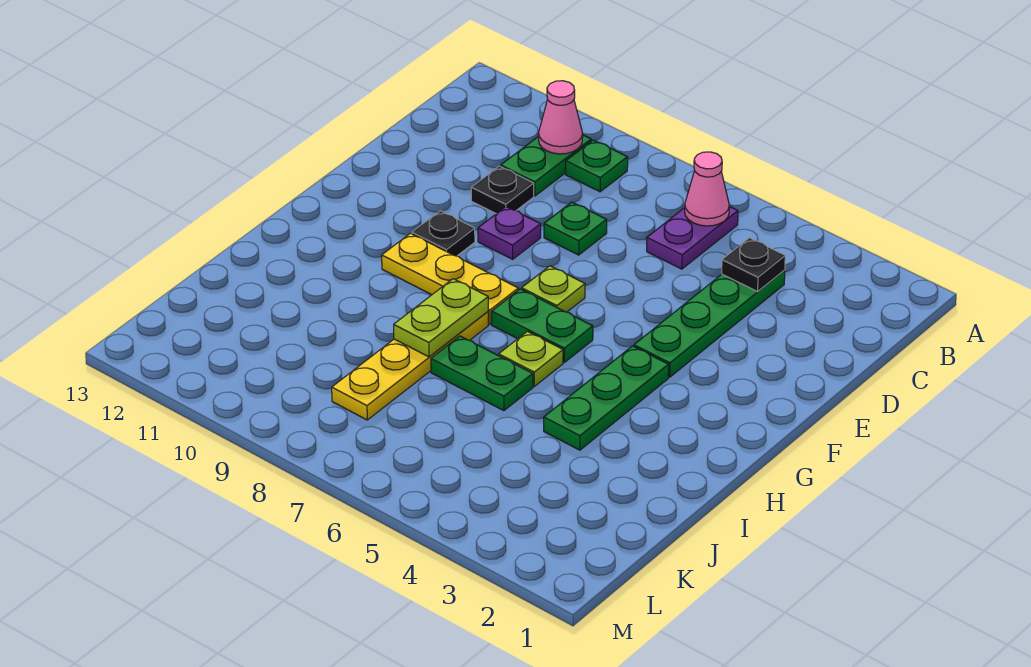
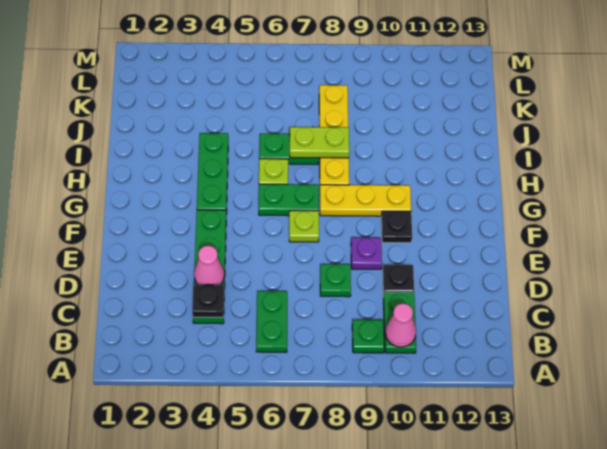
purple plate B6:C6 level 1 -> green plate B6:C6 level 1
pink cone B6 level 2 -> pink cone D4 level 2
lime plate H8:I8 level 2 -> lime plate I7:I8 level 2

